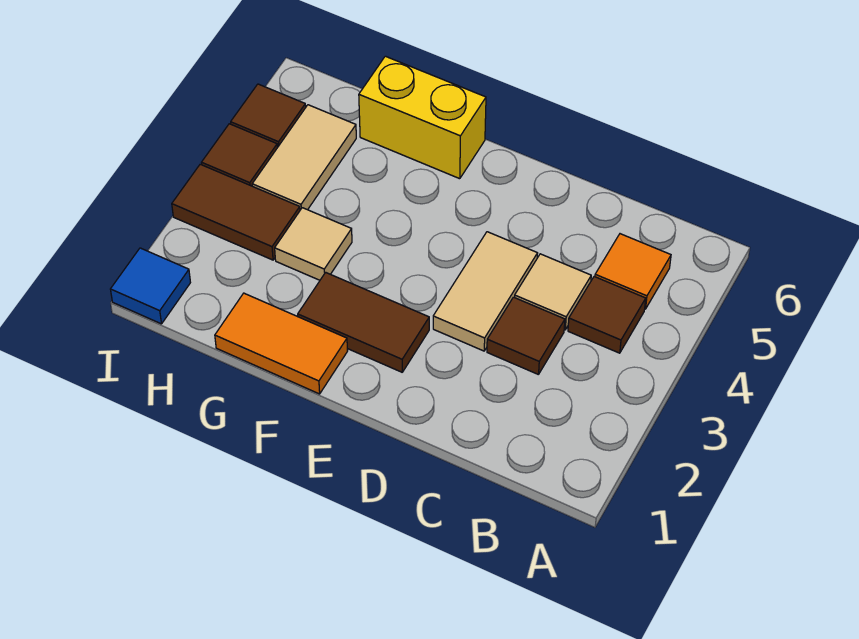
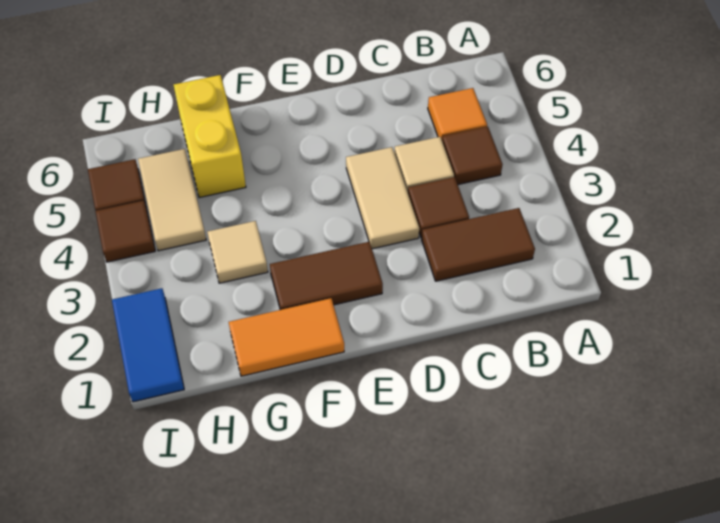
yellow brick F6:G6 level 1 -> yellow brick G5:G6 level 1
brown tile H3:I3 level 1 -> brown tile B2:C2 level 1
blue tile I1 level 1 -> blue tile I1:I2 level 1

